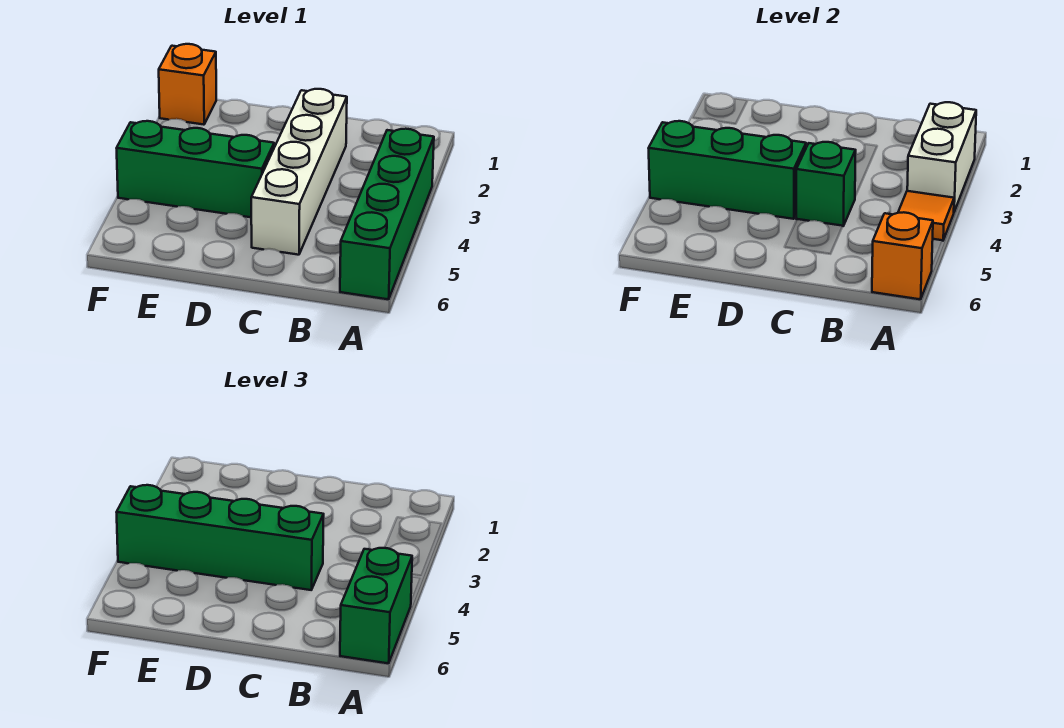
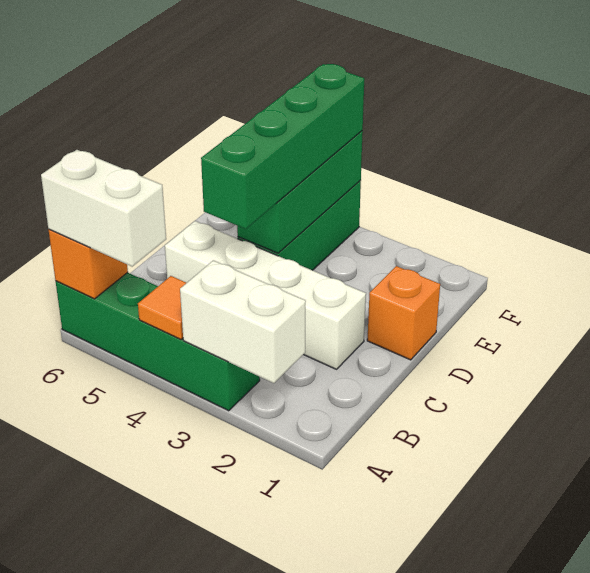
green brick A5:A6 level 3 -> white brick A5:A6 level 3
green brick C4 level 2 -> none
orange brick F1 level 1 -> orange brick D1 level 1

